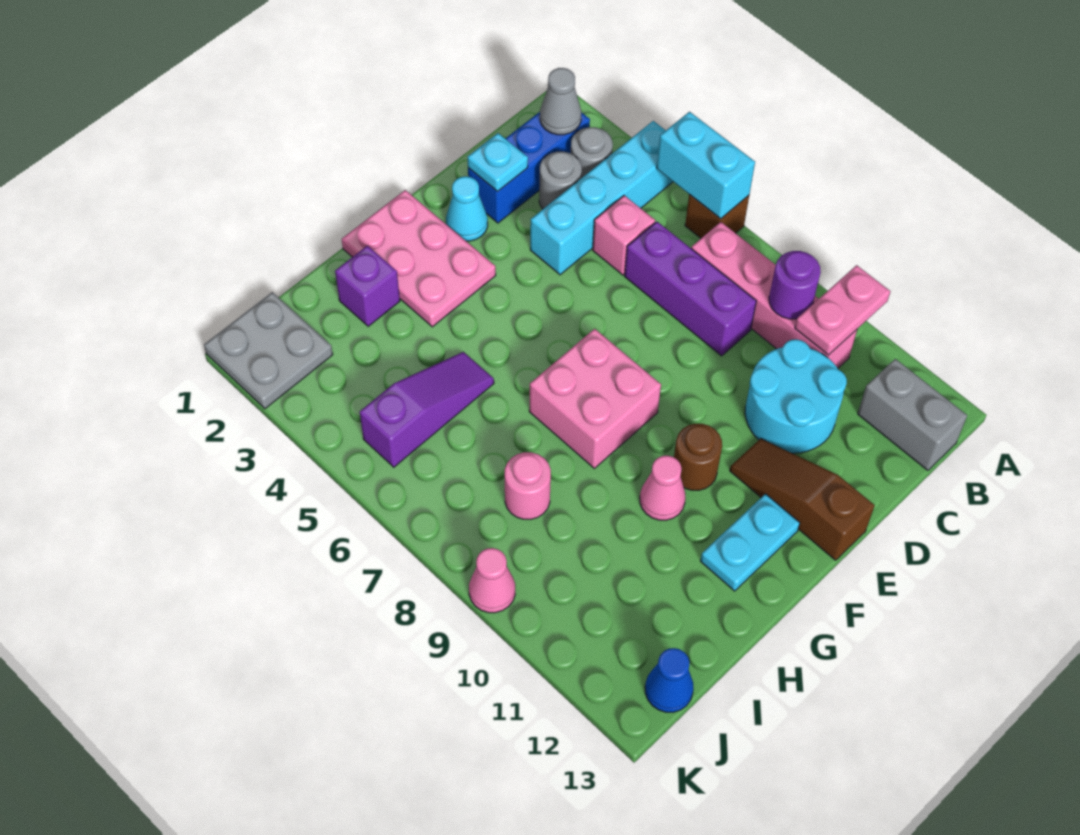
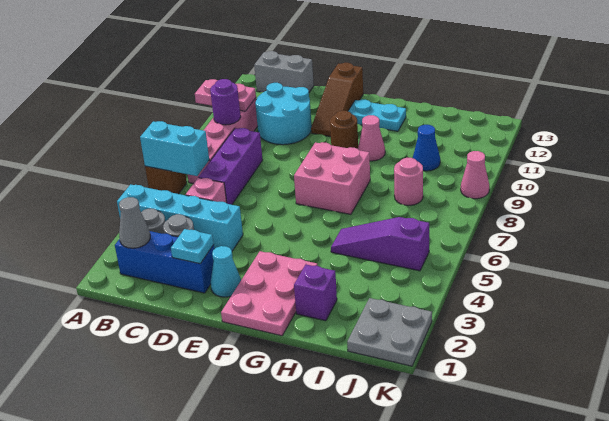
cyan brick A5:A6 level 2 -> cyan brick A6:B6 level 2
grey brick B12:B13 level 1 -> grey brick B13:C13 level 1
blue cone J13 level 1 -> blue cone I10 level 1

